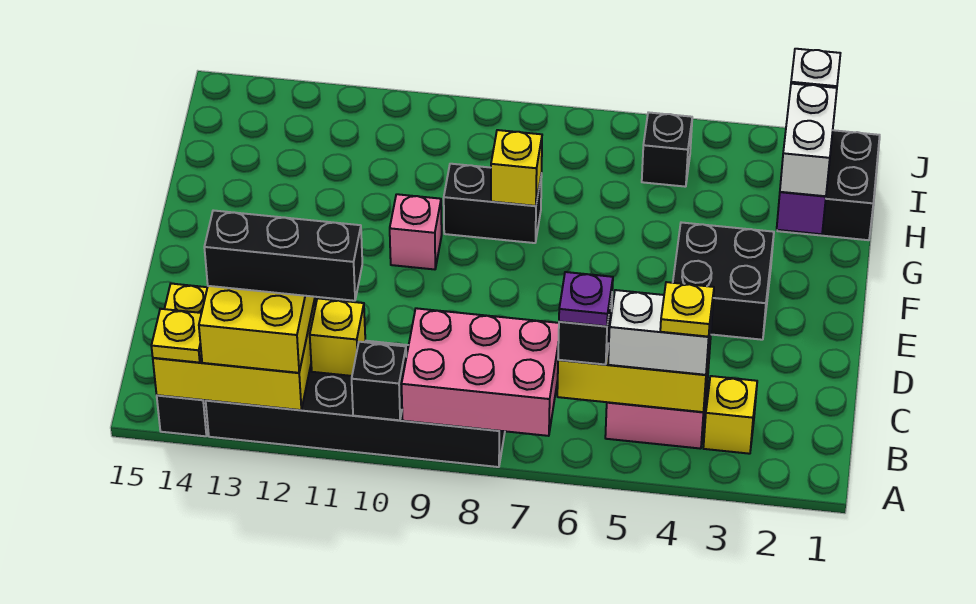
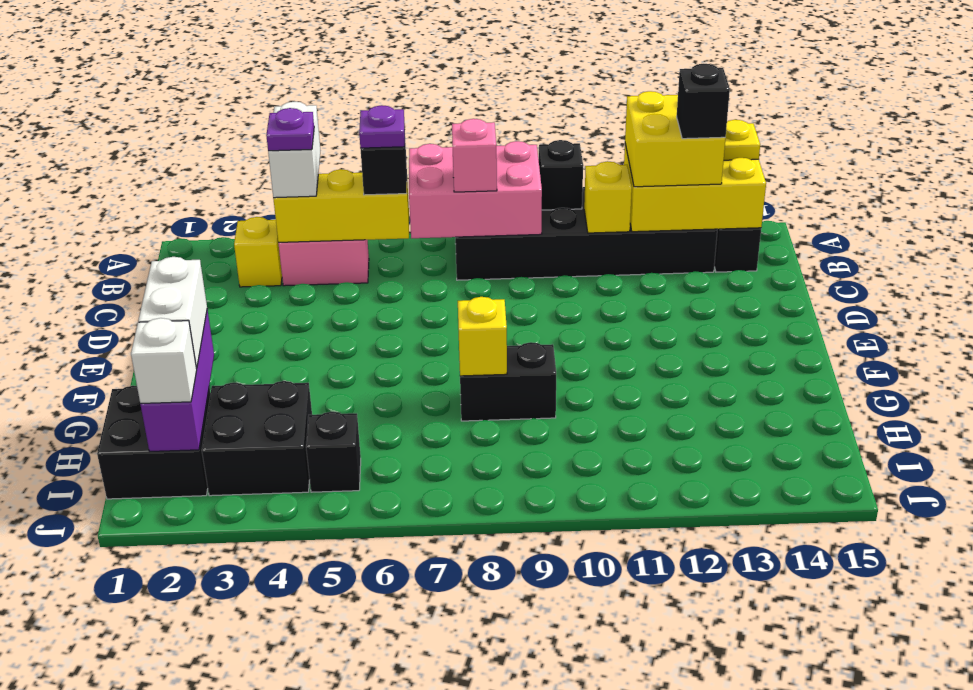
white brick B4:B5 level 3 -> white brick A4:B4 level 3
yellow plate B4 level 4 -> purple plate B4 level 4
black brick B11:B13 level 4 -> black brick B13 level 4
black brick E3:F4 level 1 -> black brick H3:I4 level 1
pink brick F10 level 1 -> pink brick B8 level 3

